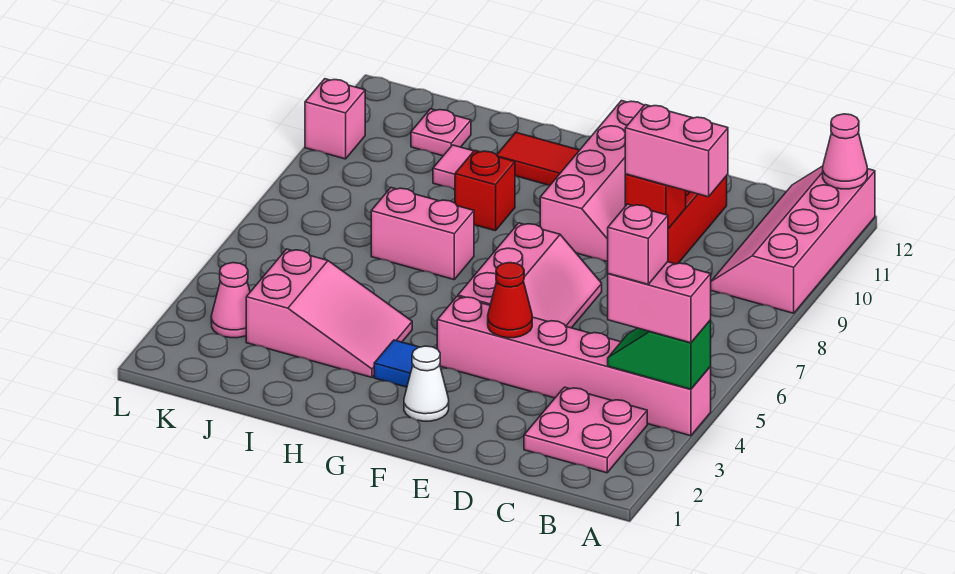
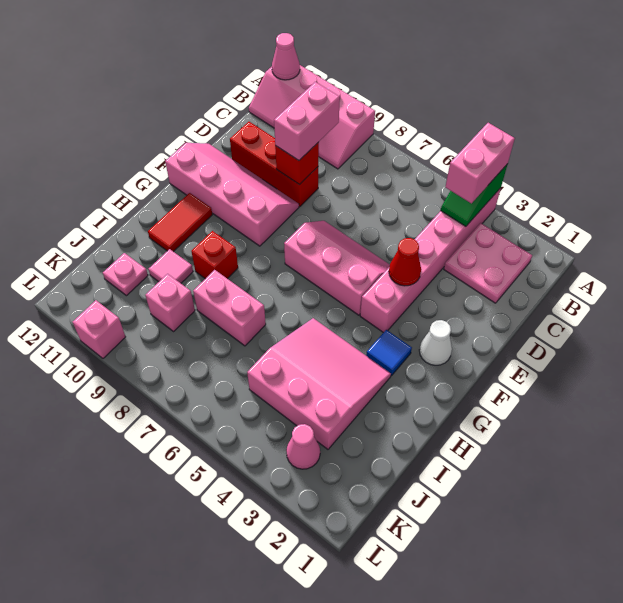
pink brick B4 level 4 -> pink brick J9 level 1
pink slope H3:J4 level 1 top J -> pink slope H3:J5 level 1 top J
pink brick H7:I7 level 1 -> pink brick I7:I8 level 1

